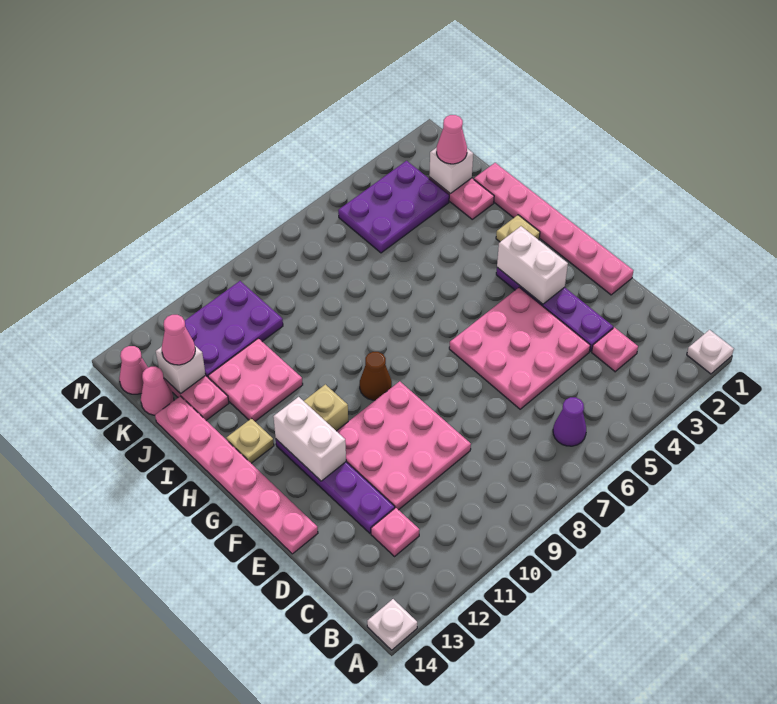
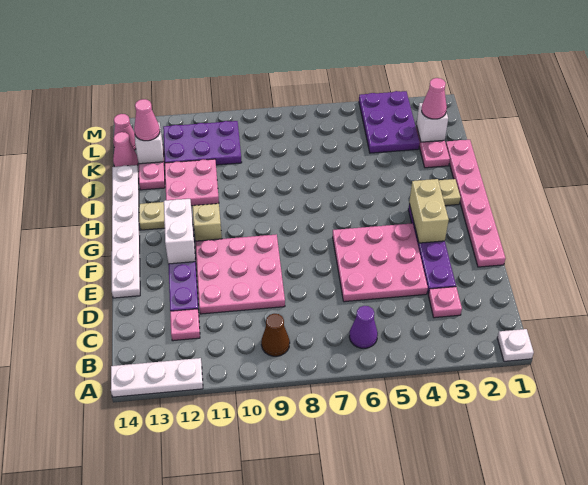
white plate A14 level 1 -> white plate A12:A14 level 1
pink plate E14:J14 level 1 -> white plate E14:J14 level 1
white brick F3:G3 level 2 -> tan brick F3:G3 level 2
brown cone G9 level 1 -> brown cone B9 level 1
purple plate K3:L5 level 1 -> purple plate K3:M4 level 1

